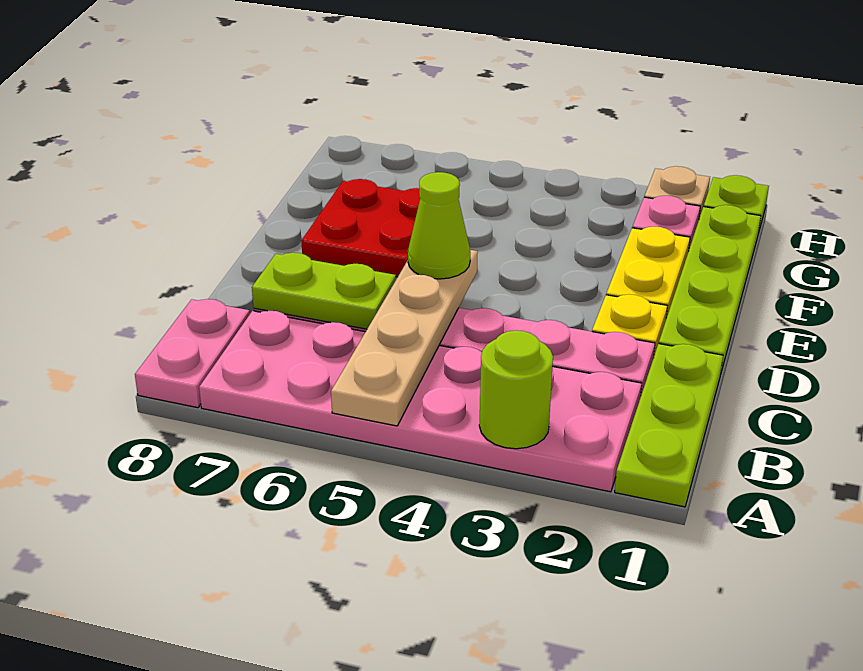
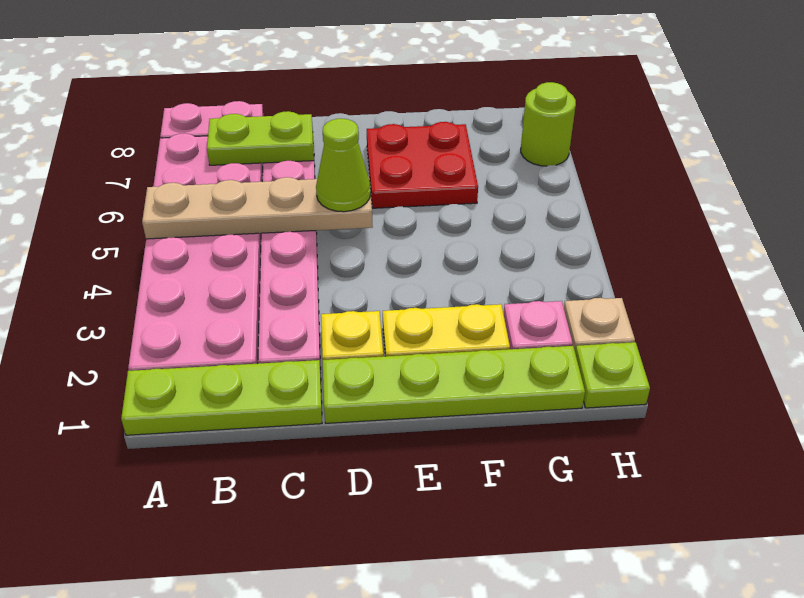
lime round brick A3 level 2 -> lime round brick H7 level 1
lime plate C6:C7 level 2 -> lime plate B7:C7 level 2

